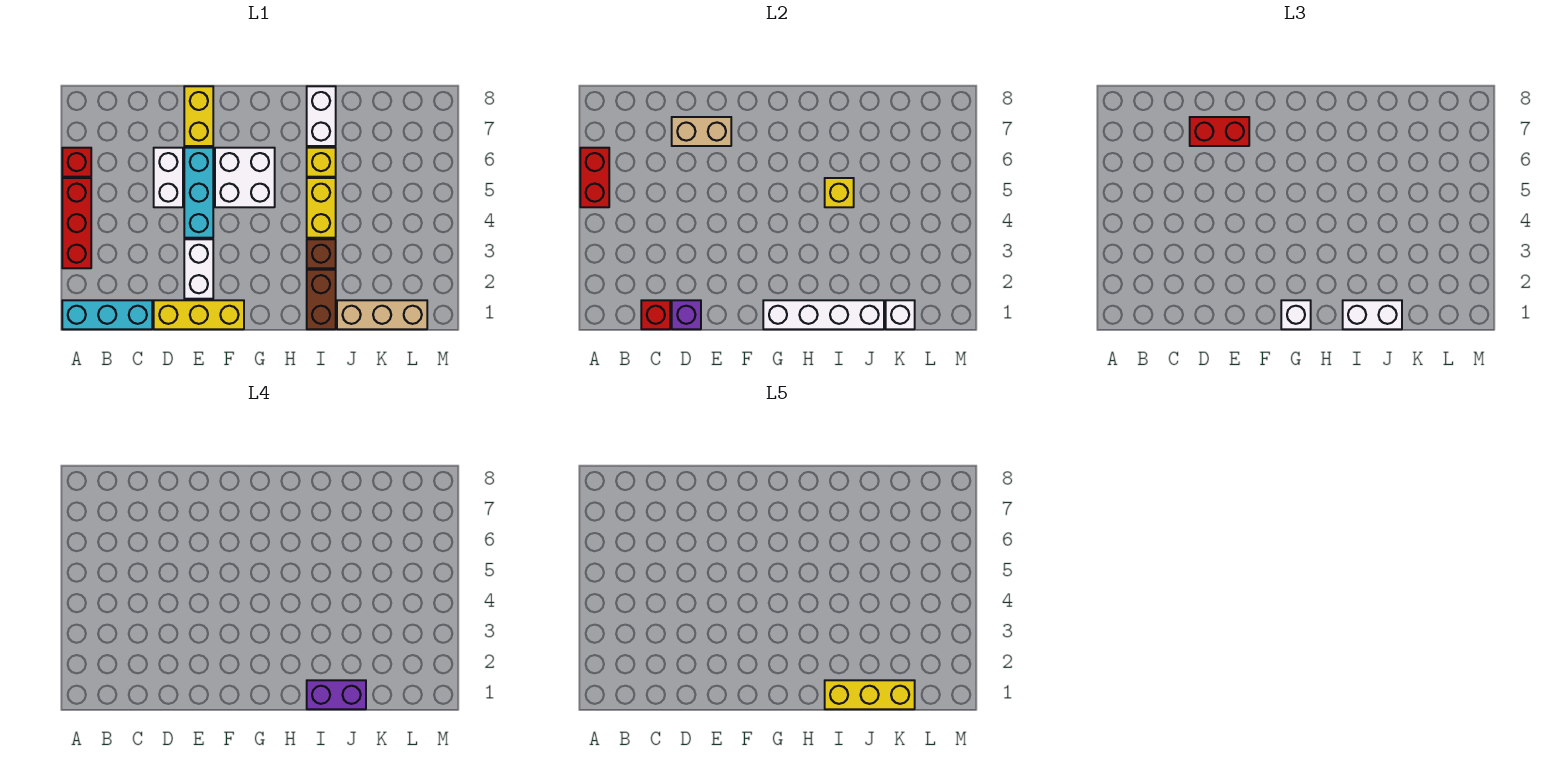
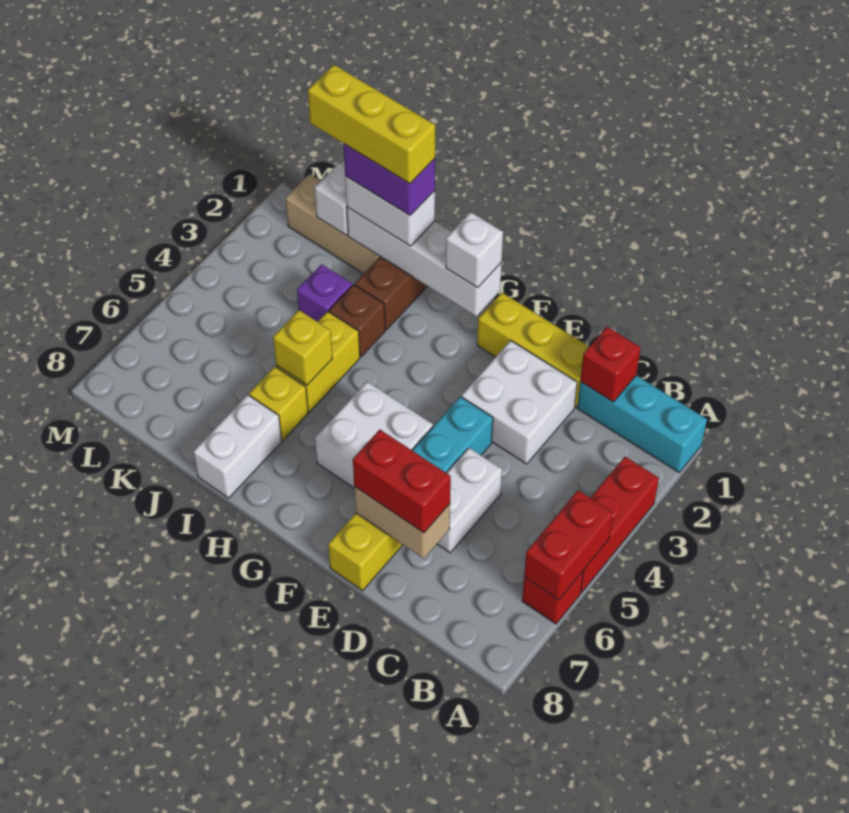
purple brick D1 level 2 -> purple brick J3 level 1
white brick E2:E3 level 1 -> white brick D2:E3 level 1

